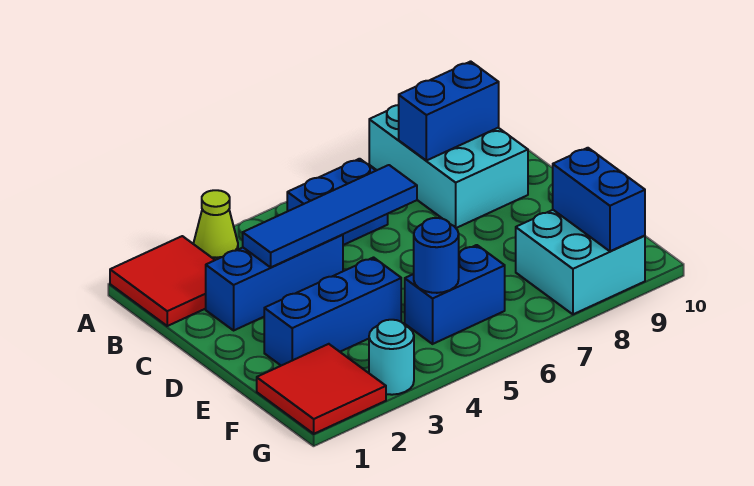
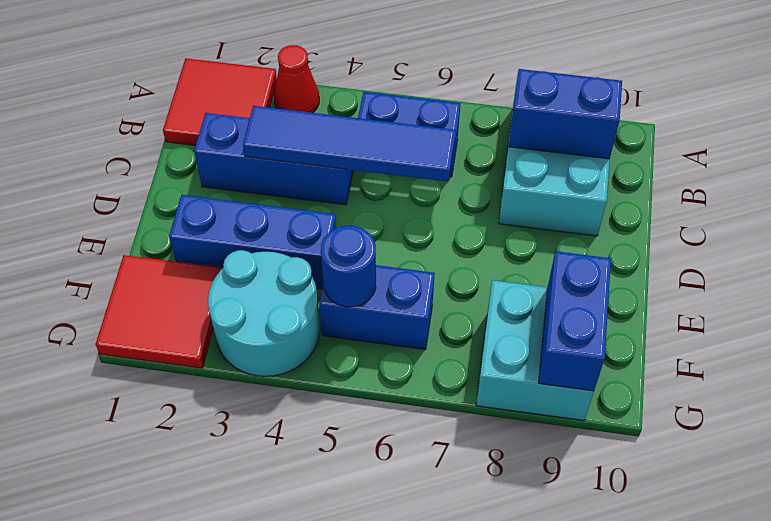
lime cone A3 level 1 -> red cone A3 level 1
cyan round brick G3 level 1 -> cyan round brick F3:G4 level 1

